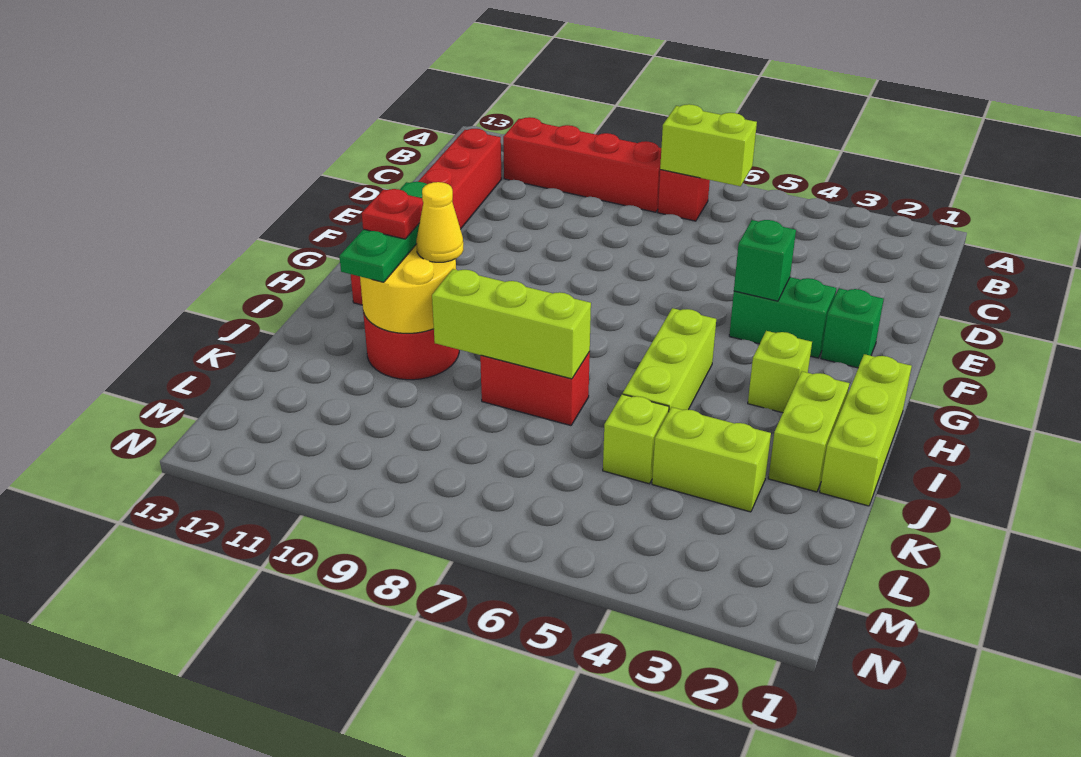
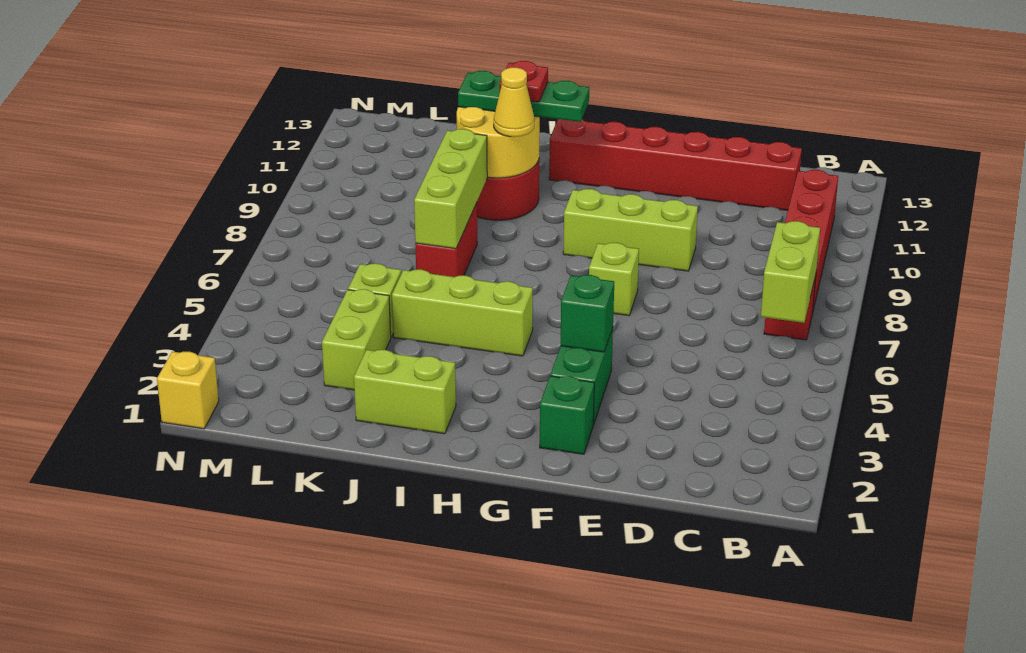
lime brick H1:J1 level 1 -> lime brick E9:G9 level 1
lime brick H3 level 1 -> lime brick F7 level 1
none -> yellow brick N1 level 1

